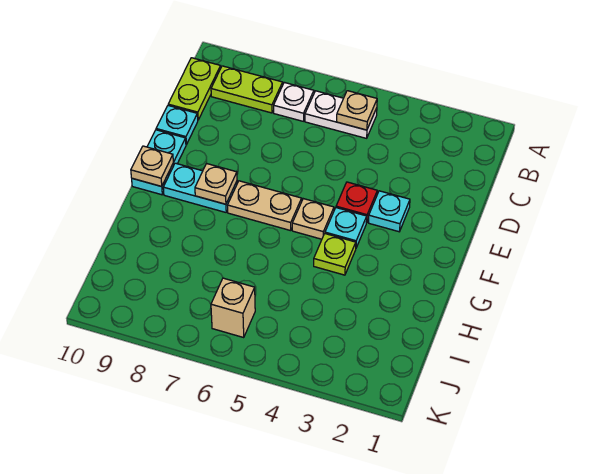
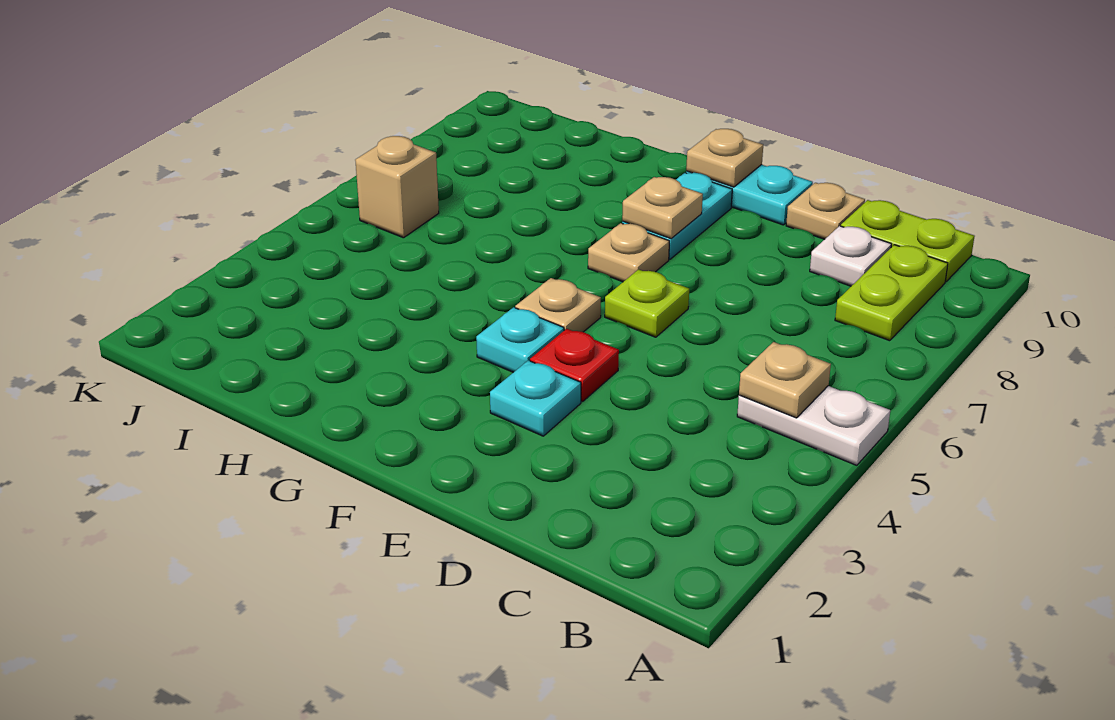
white plate B5:B6 level 1 -> white plate A5:B5 level 1
white plate B7 level 1 -> white plate C9 level 1
cyan plate D10 level 1 -> tan plate D10 level 1
tan plate F6:F7 level 1 -> tan plate F7 level 1
lime plate G4 level 1 -> lime plate E6 level 1

